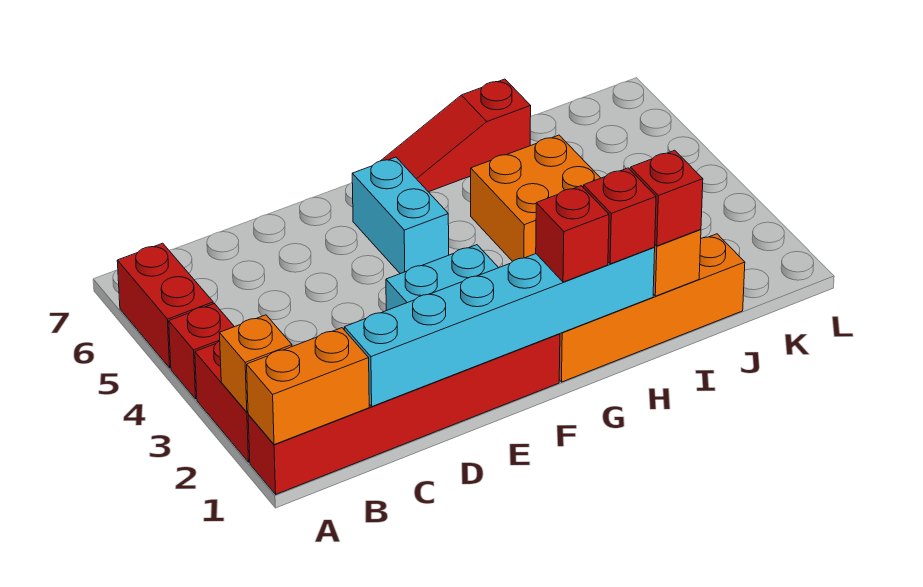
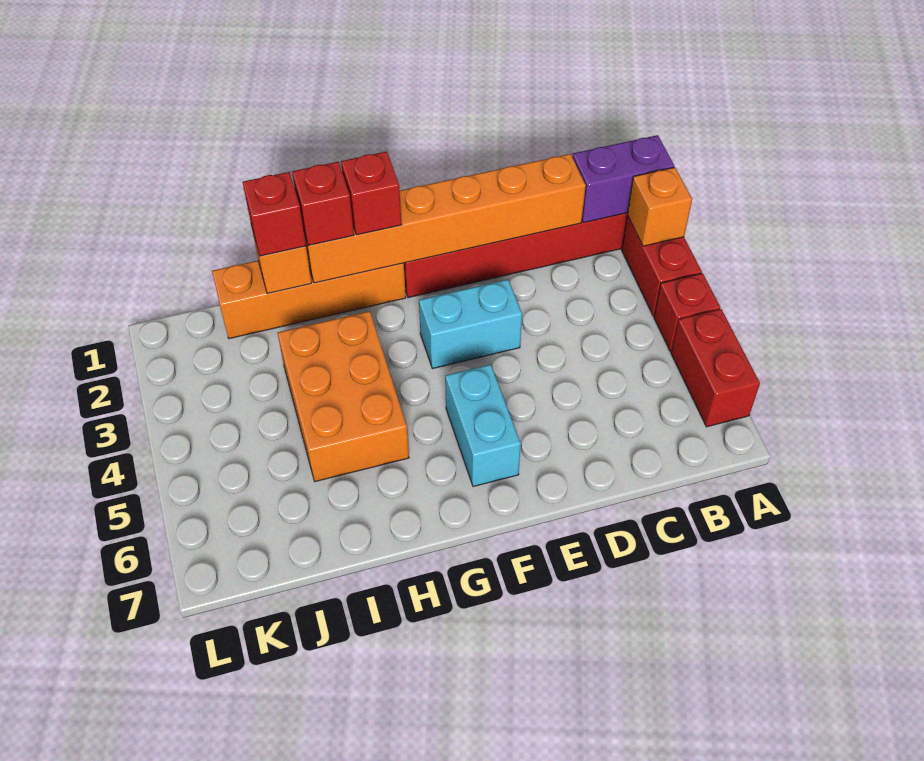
orange brick A1:B1 level 2 -> purple brick A1:B1 level 2
cyan brick C1:H1 level 2 -> orange brick C1:H1 level 2
red slope G7:I7 level 1 top I -> none
orange brick H4:I5 level 1 -> orange brick H3:I5 level 1

